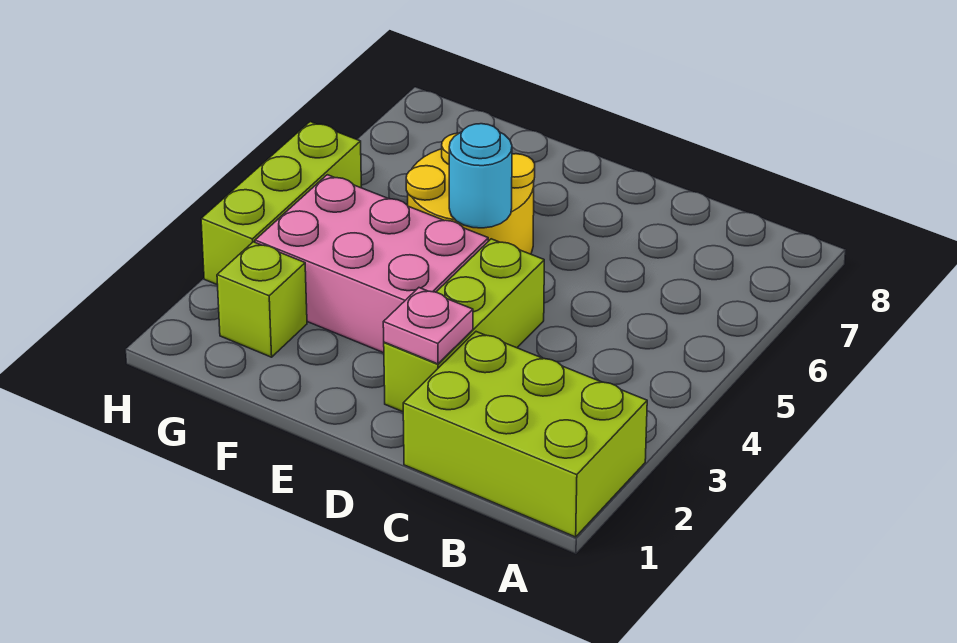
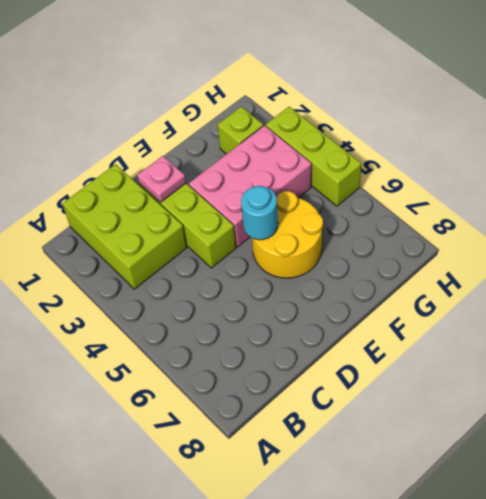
lime brick A1:C2 level 1 -> lime brick B1:C3 level 1

